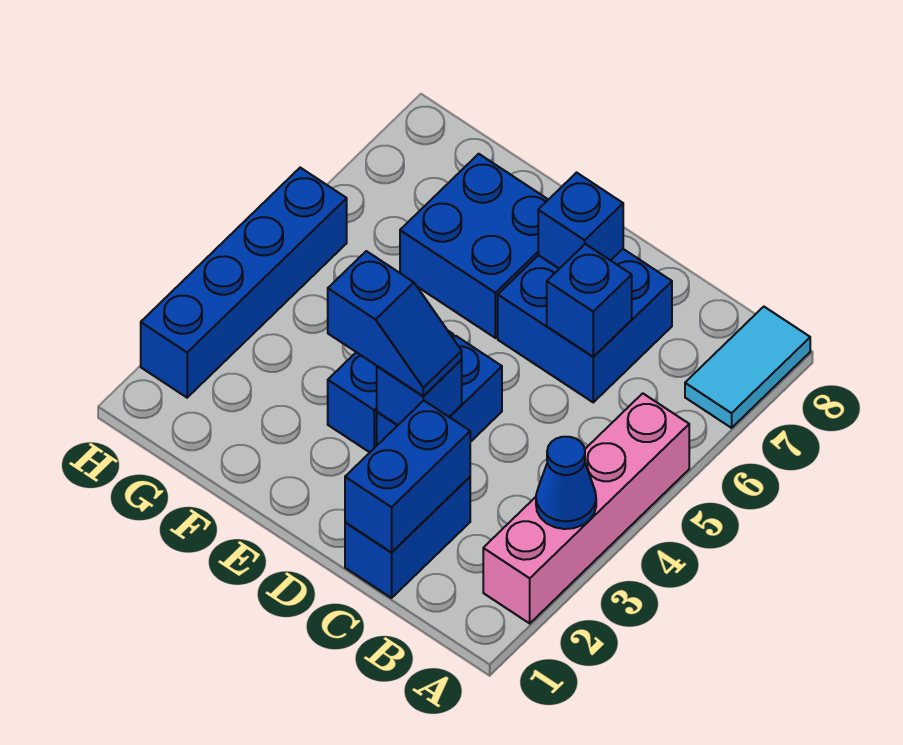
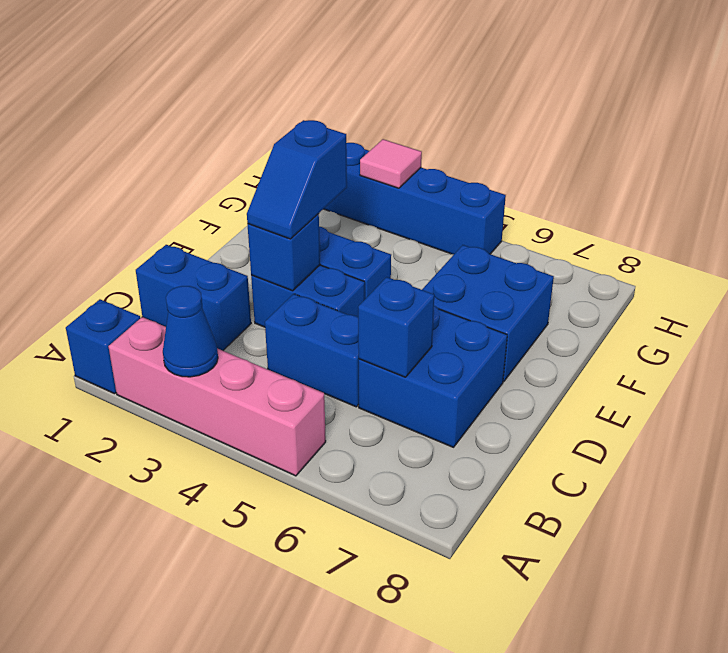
cyan tile A7:A8 level 1 -> none
blue brick C1:C2 level 2 -> blue brick C4:C5 level 1
blue brick D7 level 2 -> blue brick A1 level 1
none -> pink tile H3 level 2

